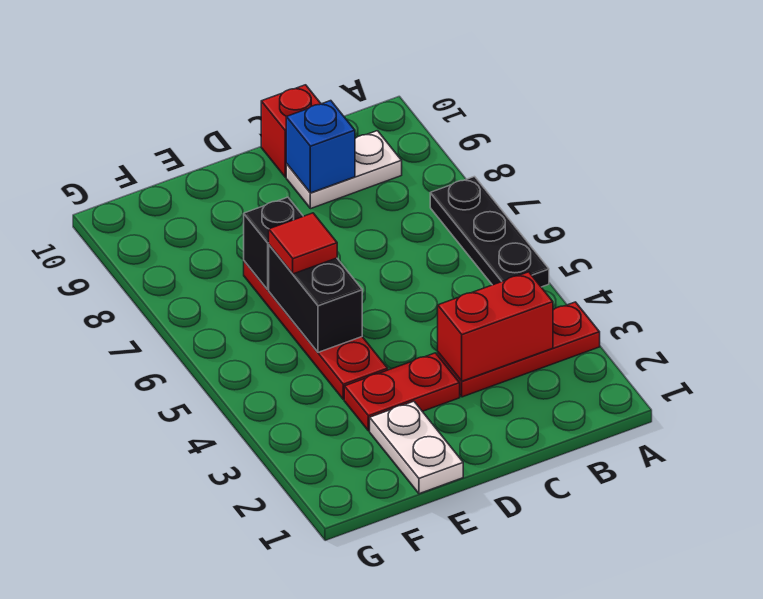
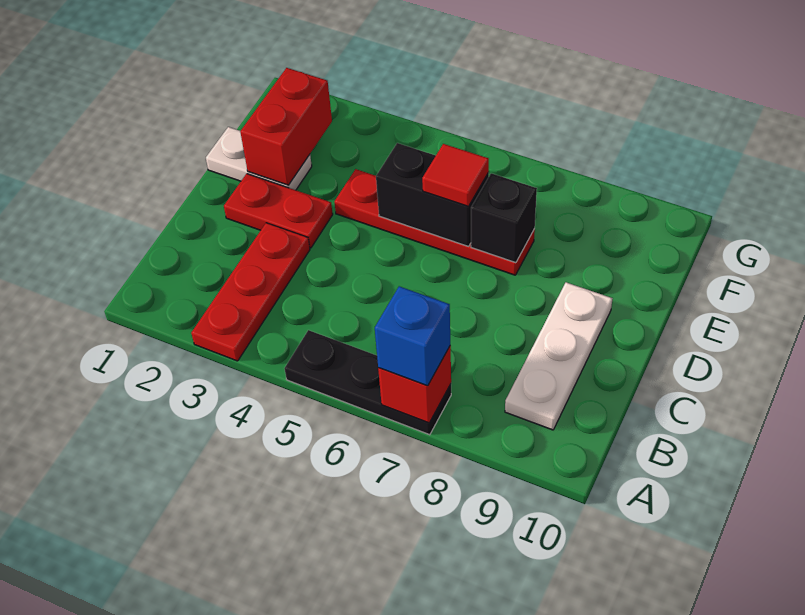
red brick B3:C3 level 2 -> red brick E2:F2 level 2
white plate B9:C9 level 1 -> white plate B9:D9 level 1
blue brick C9 level 2 -> blue brick A7 level 3
red brick C10 level 1 -> red brick A7 level 2
red plate D3:E3 level 1 -> red plate D2:D3 level 1

